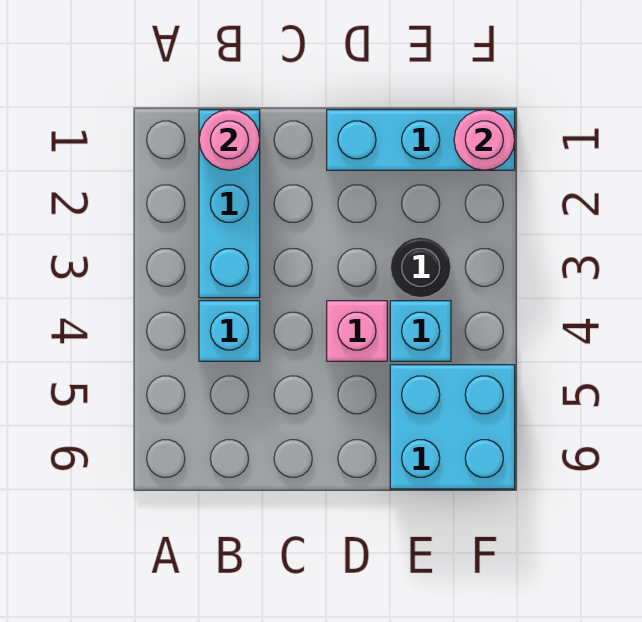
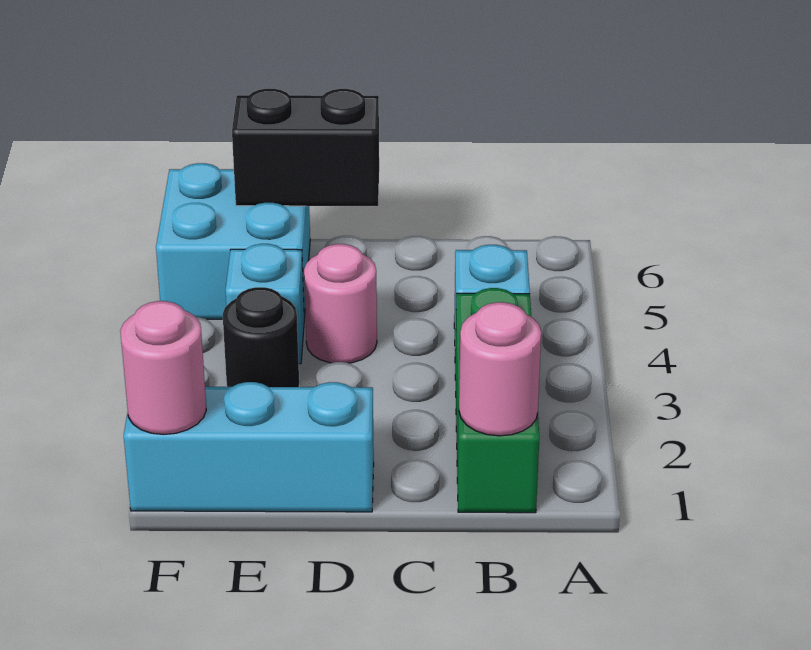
cyan brick B1:B3 level 1 -> green brick B1:B3 level 1
pink brick D4 level 1 -> pink round brick D4 level 1
none -> black brick D6:E6 level 2

